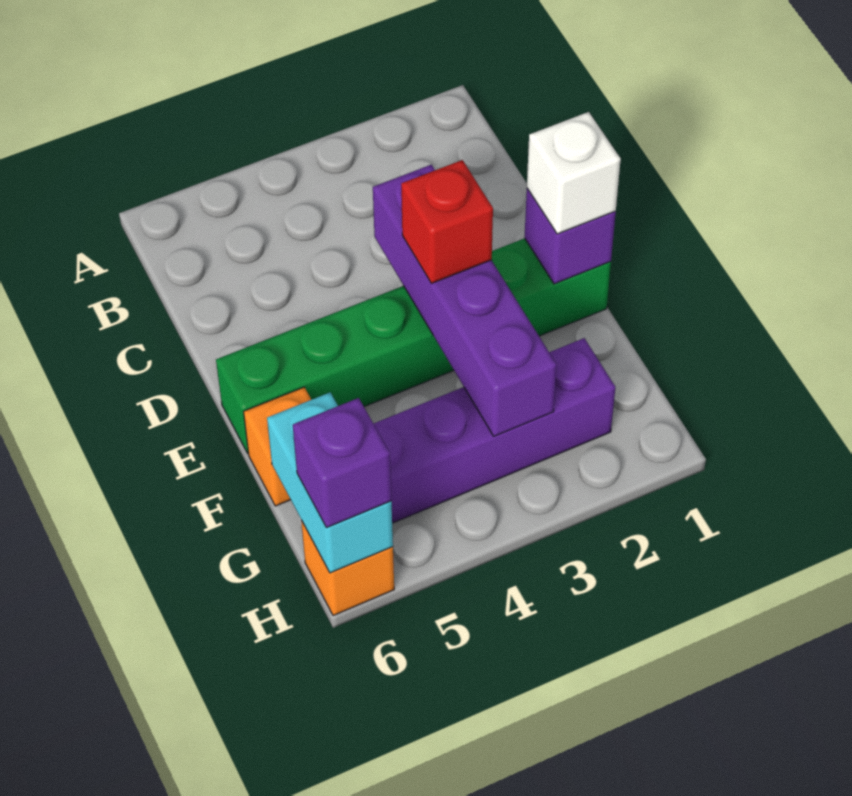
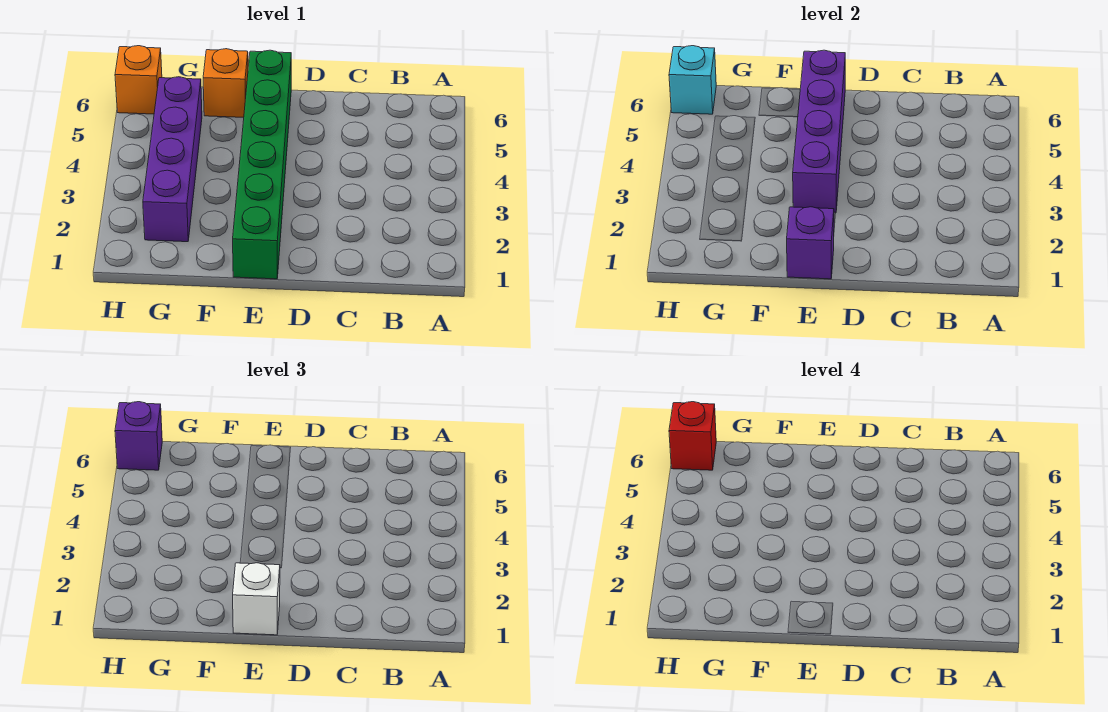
purple brick D3:G3 level 2 -> purple brick E3:E6 level 2
red brick E3 level 3 -> red brick H6 level 4
cyan brick G6:H6 level 2 -> cyan brick H6 level 2

